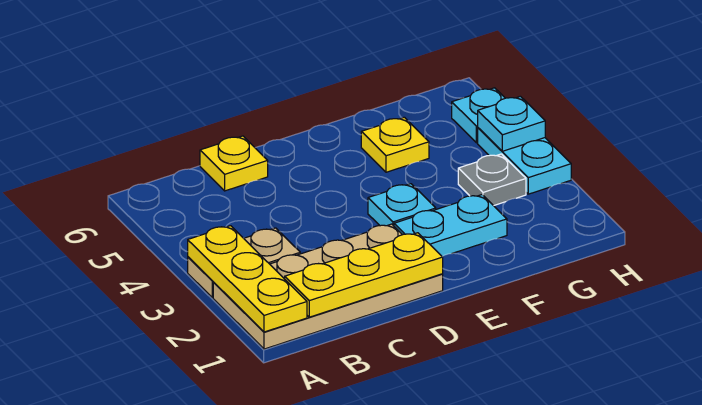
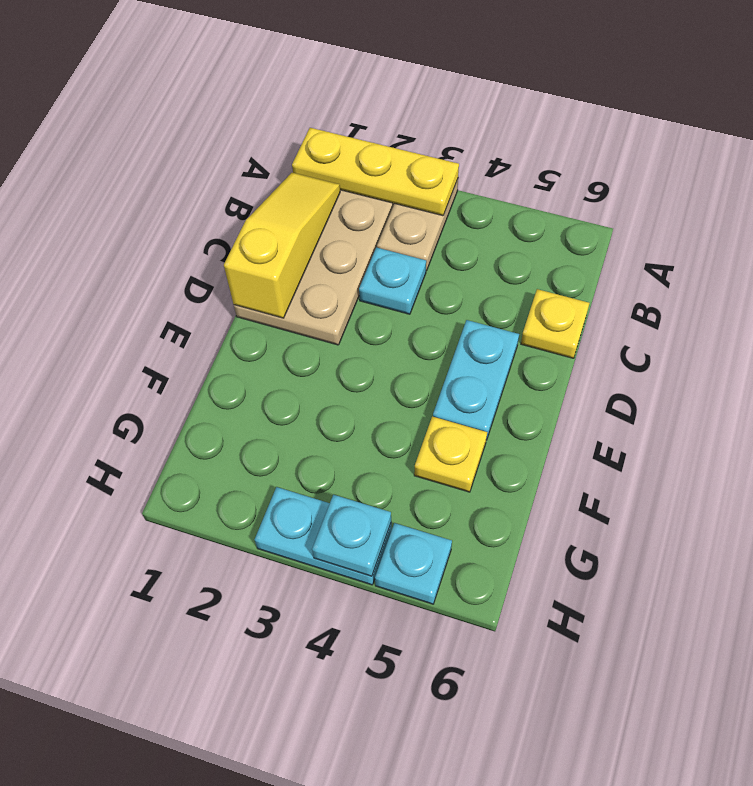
yellow plate B1:D1 level 2 -> yellow slope B1:D1 level 2 top D
cyan plate E2:F2 level 1 -> cyan plate D5:E5 level 1
cyan plate E3 level 1 -> cyan plate C3 level 1
grey plate G3 level 1 -> none

